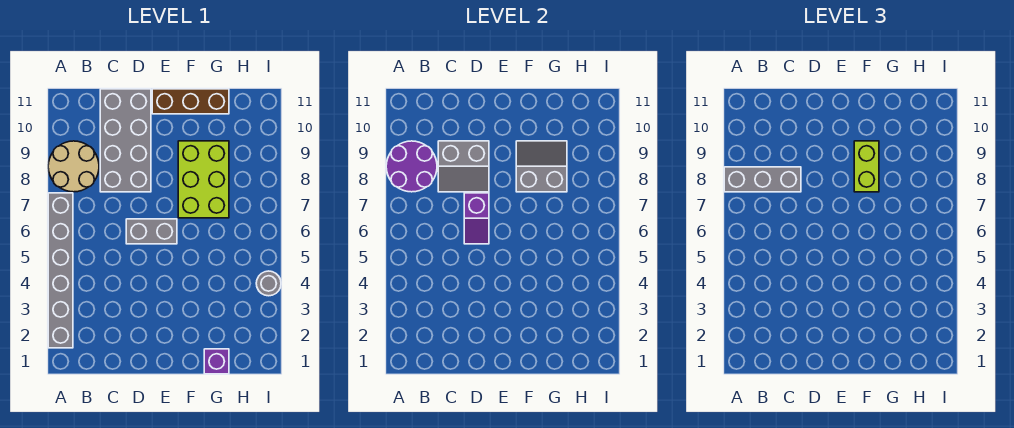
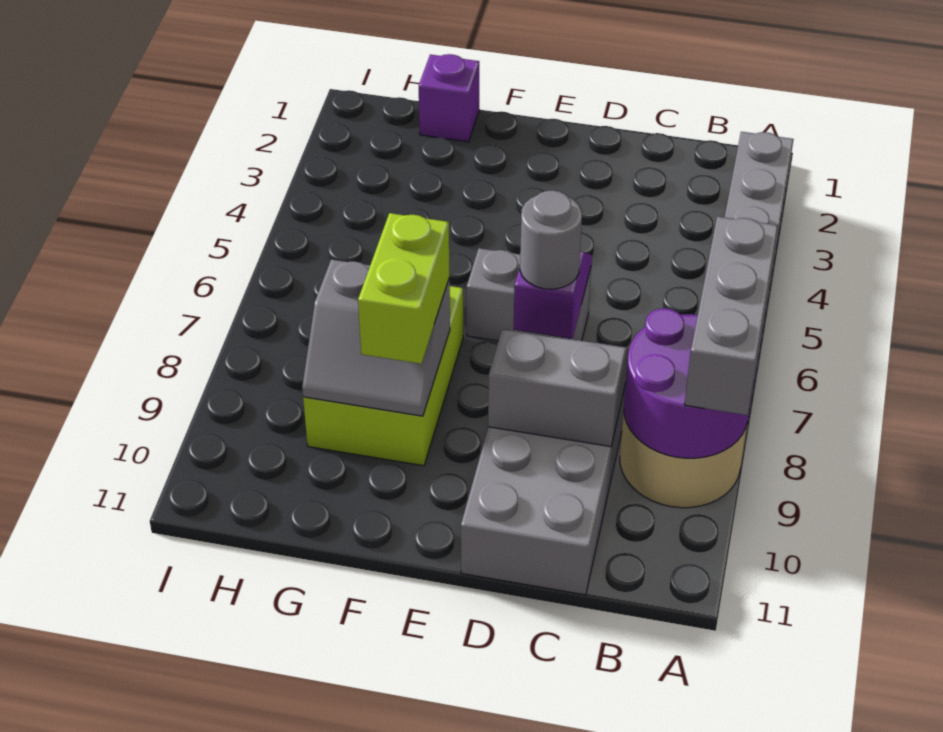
grey brick A8:C8 level 3 -> grey brick A7:A9 level 3
brown brick E11:G11 level 1 -> none
grey round brick I4 level 1 -> grey round brick D7 level 3

